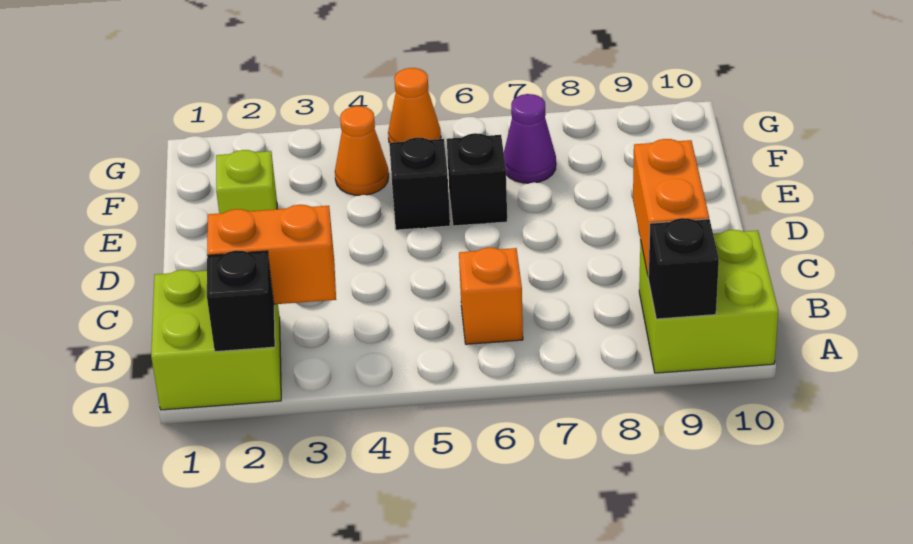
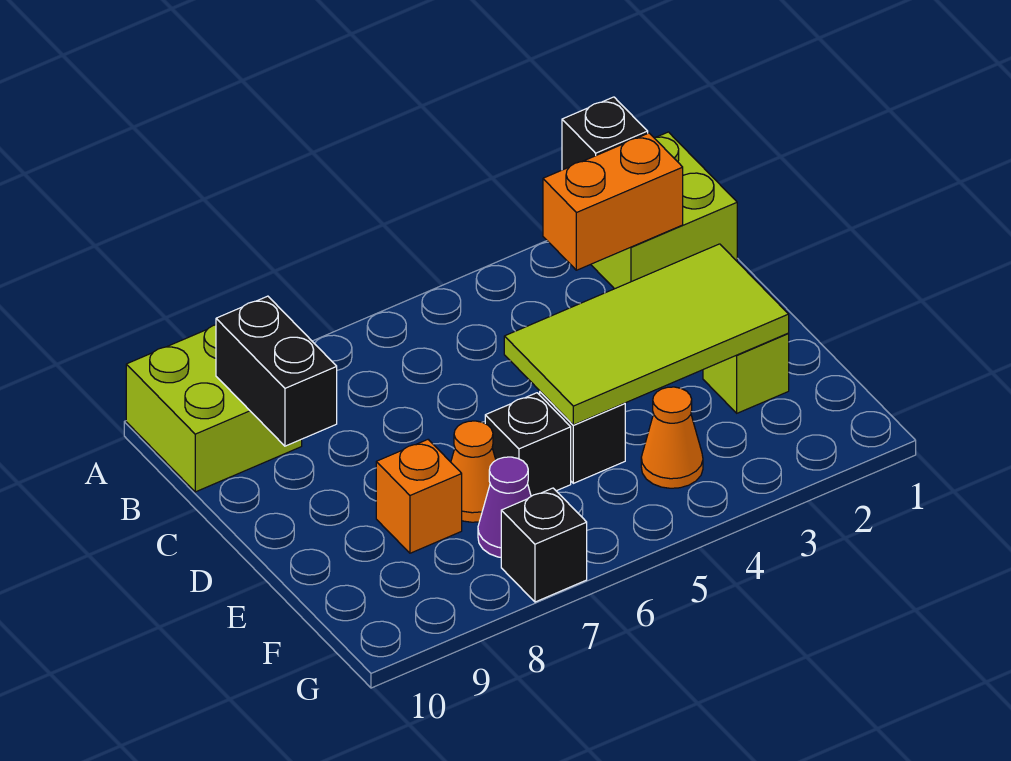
black brick A9 level 2 -> black brick G7 level 1
orange brick B6 level 1 -> orange brick E8 level 1
orange brick B9:C9 level 2 -> black brick B9:C9 level 2
none -> lime tile D2:E5 level 2
orange cone G5 level 1 -> orange cone E7 level 1

